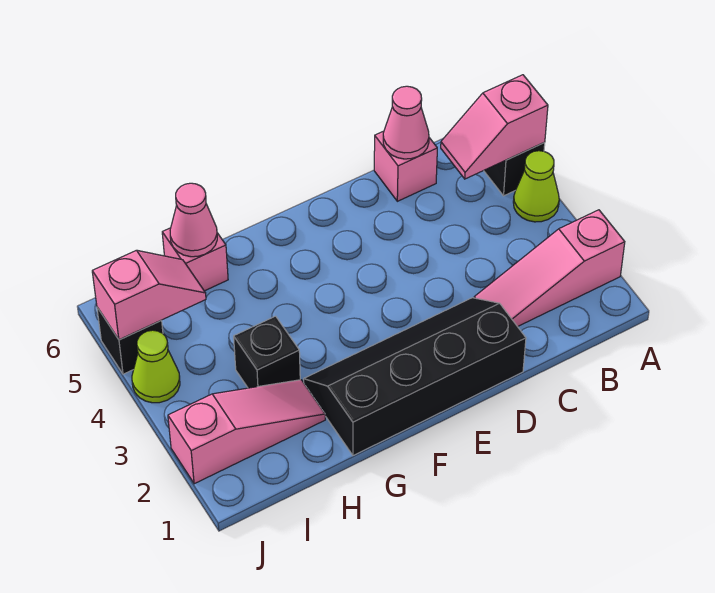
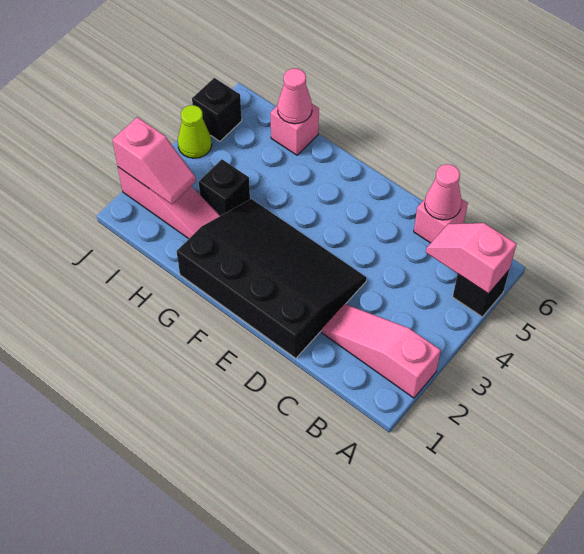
lime cone A4 level 1 -> none
black slope D1:G2 level 1 top 1 -> black slope D1:G3 level 1 top 1
pink slope I5:J5 level 2 top J -> pink slope I2:J2 level 2 top J

